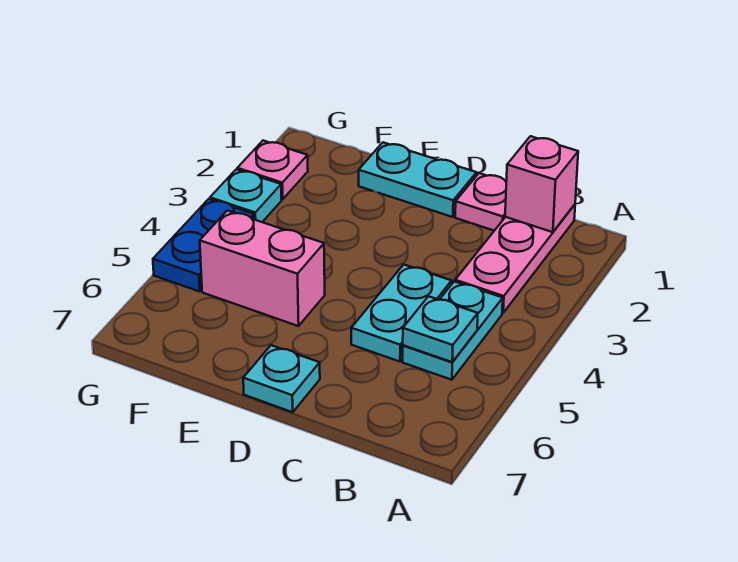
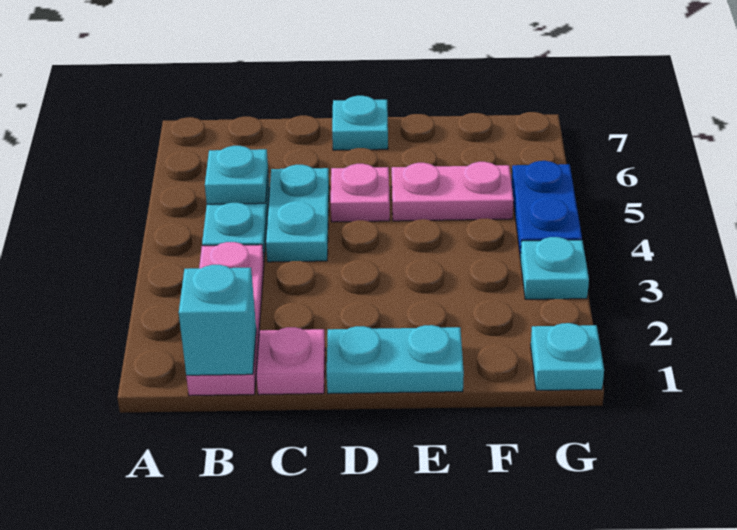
pink brick B1 level 2 -> cyan brick B1 level 2
pink brick E5:F5 level 1 -> pink plate E5:F5 level 1
none -> cyan plate G1 level 1
pink plate G2 level 1 -> pink plate D5 level 1

